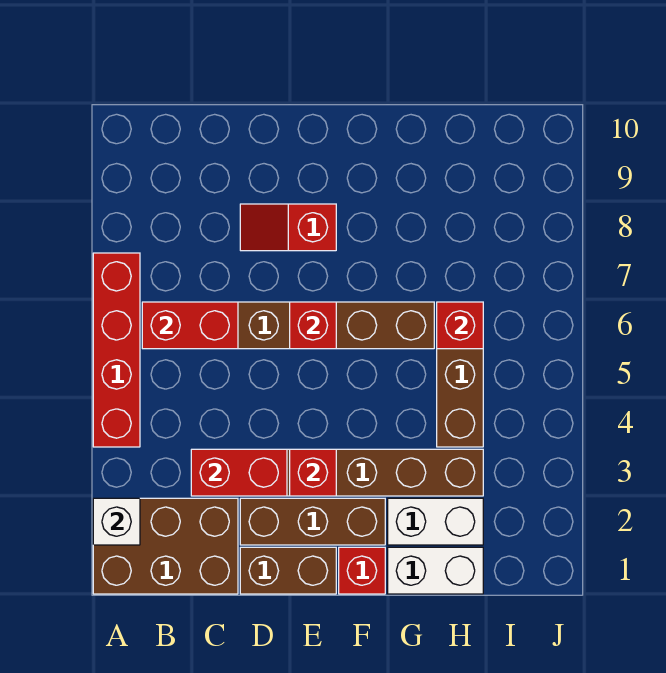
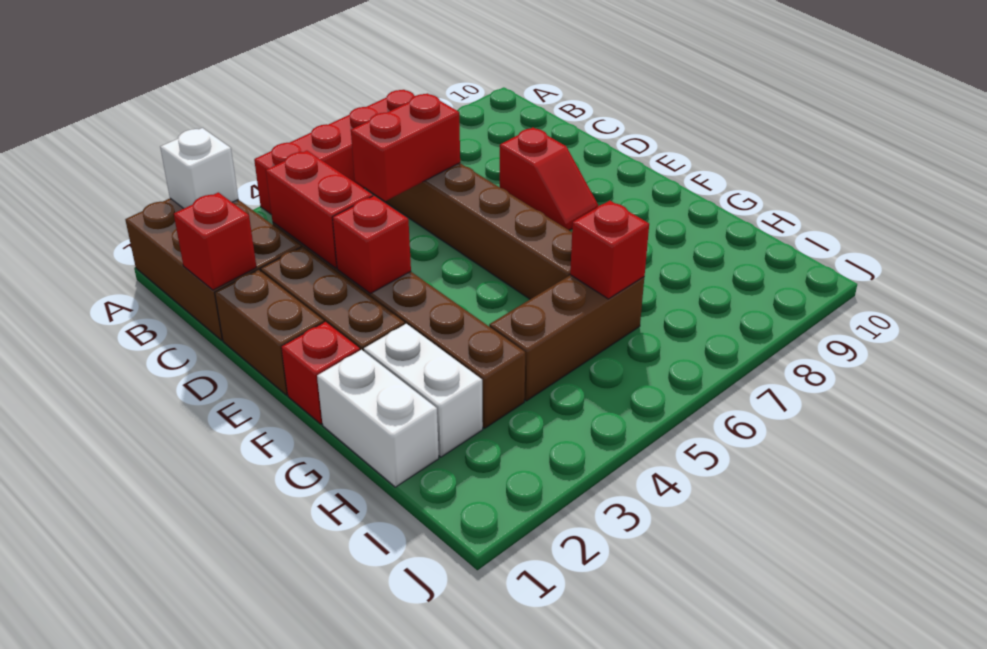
red brick B6:C6 level 2 -> red brick C5:C6 level 2
red slope D8:E8 level 1 top E -> red slope D8:E8 level 1 top D
red brick E6 level 2 -> red brick C1 level 2

